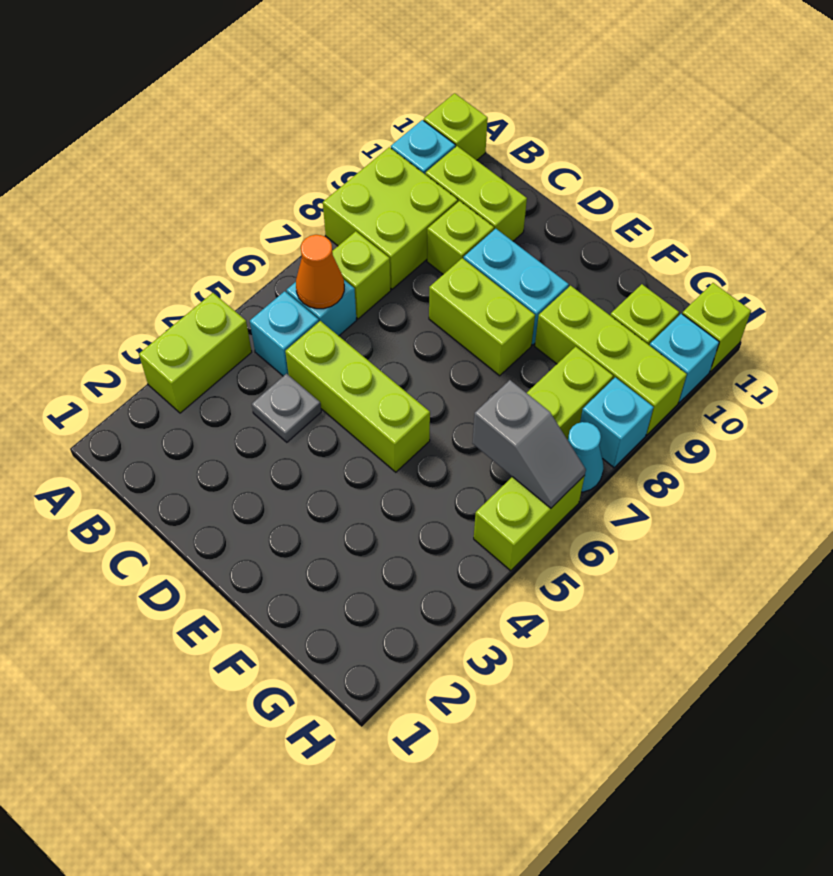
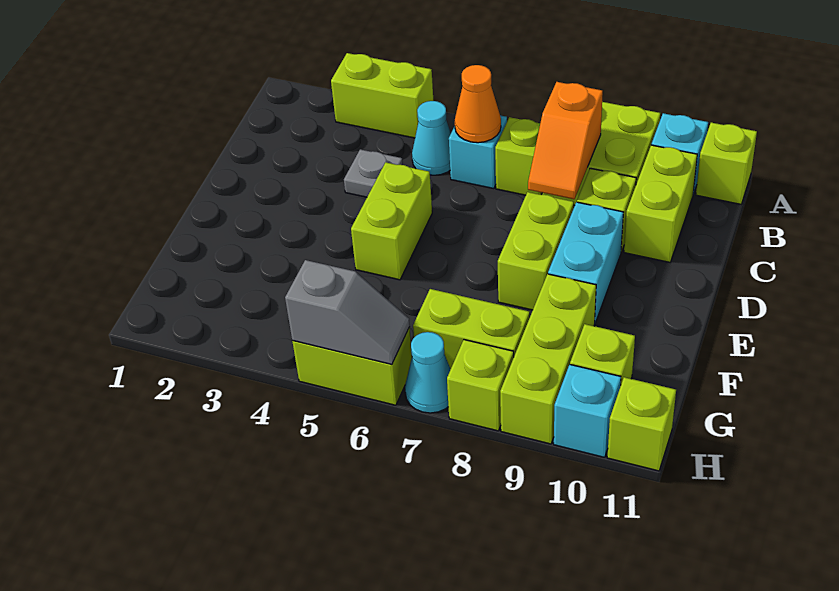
cyan brick B5 level 1 -> cyan cone B5 level 1
none -> orange slope B8:C8 level 2 top B
lime brick C5:E5 level 1 -> lime brick D5:E5 level 1
grey slope G6:H6 level 2 top G -> grey slope H5:H6 level 2 top 5
cyan brick H8 level 1 -> lime brick H8 level 1

